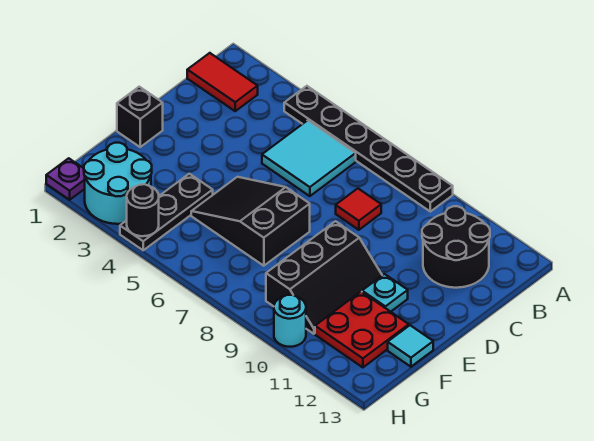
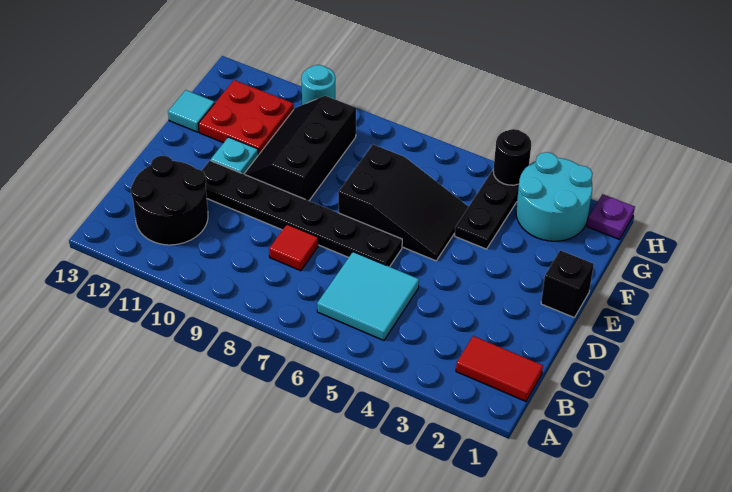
black plate A4:A9 level 1 -> black plate D6:D11 level 1

